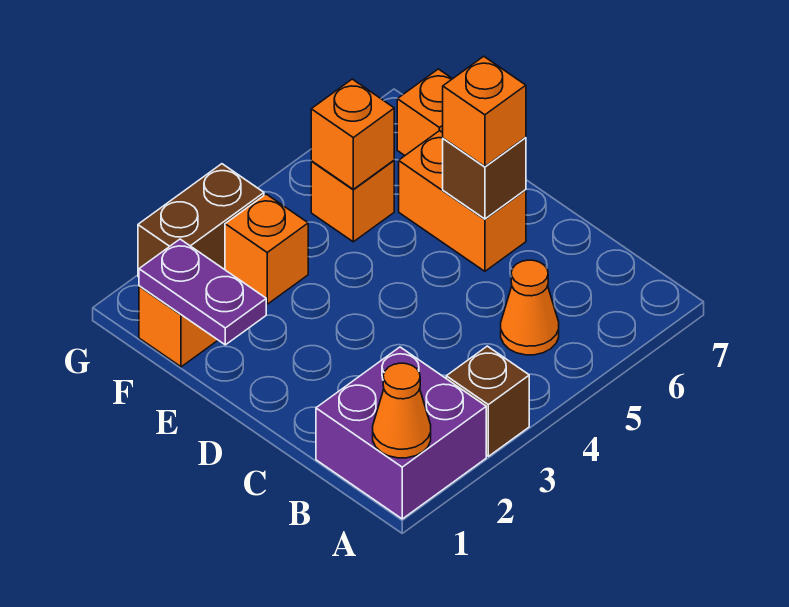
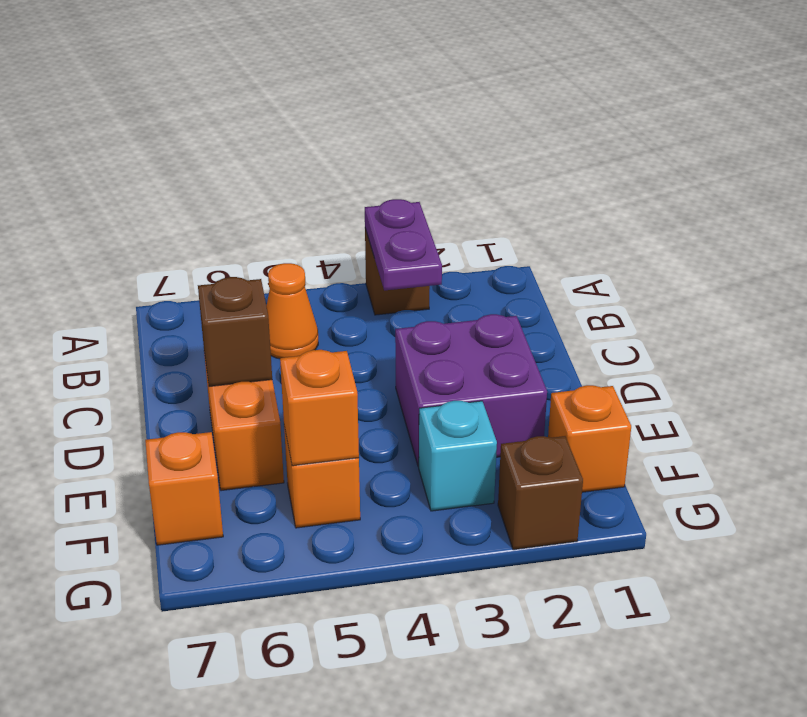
purple brick A1:B2 level 1 -> purple brick D2:E3 level 1
orange cone A1 level 2 -> none
orange brick D6 level 3 -> none
purple plate E1:F1 level 2 -> purple plate A3:B3 level 2
orange brick F3 level 1 -> cyan brick F3 level 1
brown brick G2:G3 level 1 -> brown brick G2 level 1

